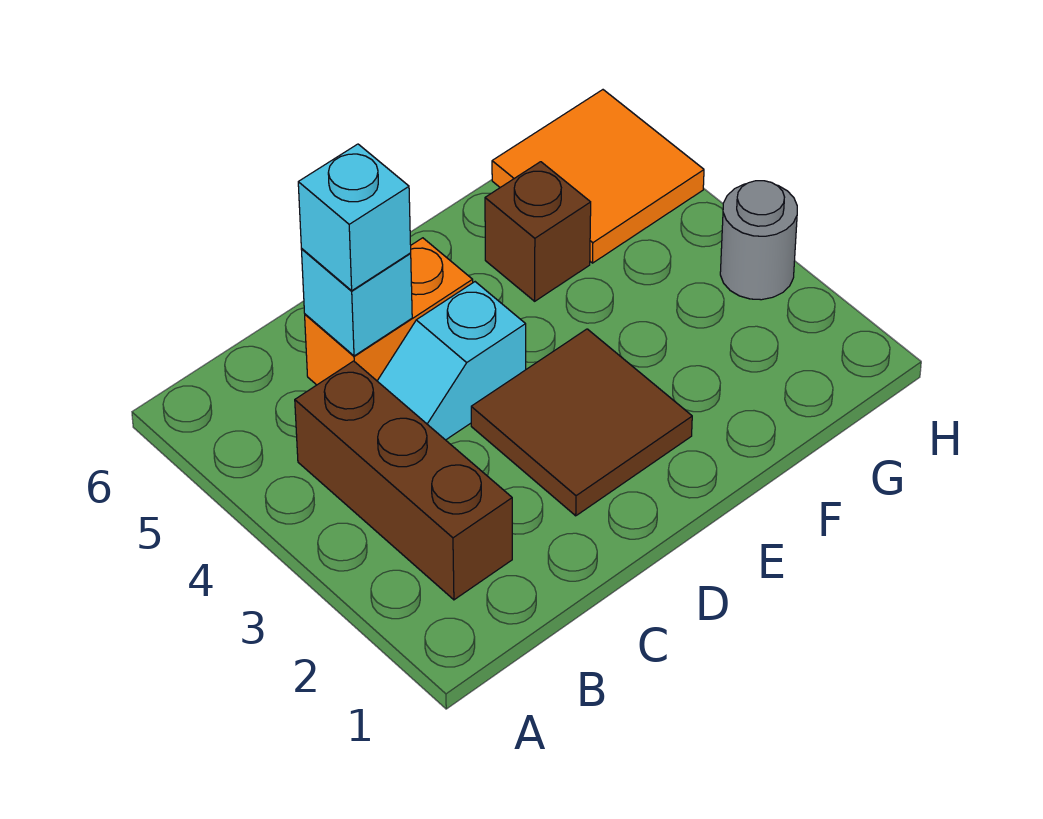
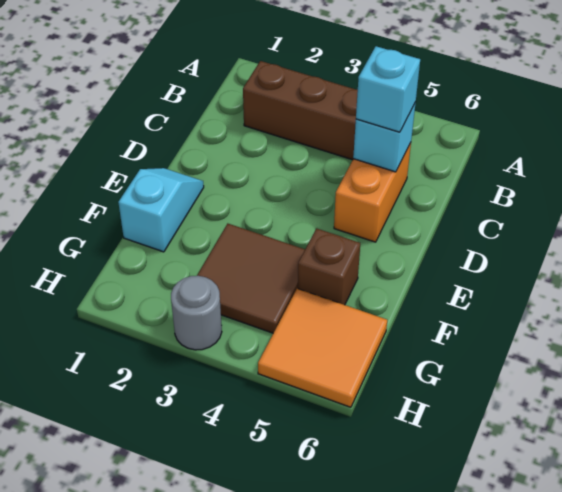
cyan slope C4:D4 level 1 top D -> cyan slope E1:F1 level 1 top F
brown tile D2:E3 level 1 -> brown tile F3:G4 level 1

